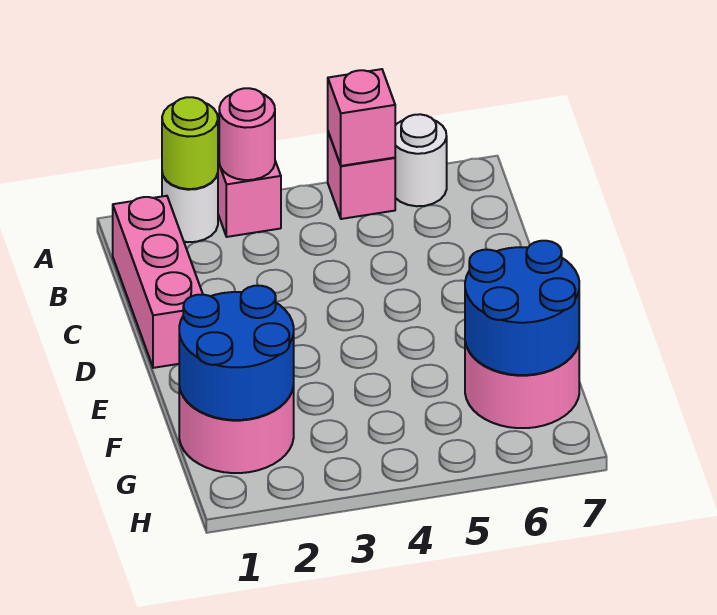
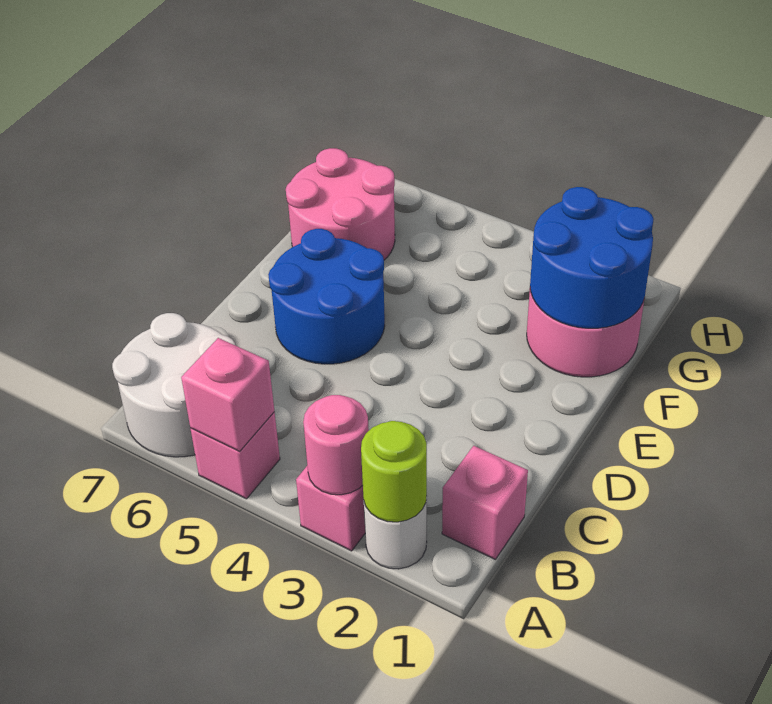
white round brick A6 level 1 -> white round brick A6:B7 level 1
pink brick B1:D1 level 1 -> pink brick B1 level 1
blue round brick F6:G7 level 2 -> blue round brick D5:E6 level 1

